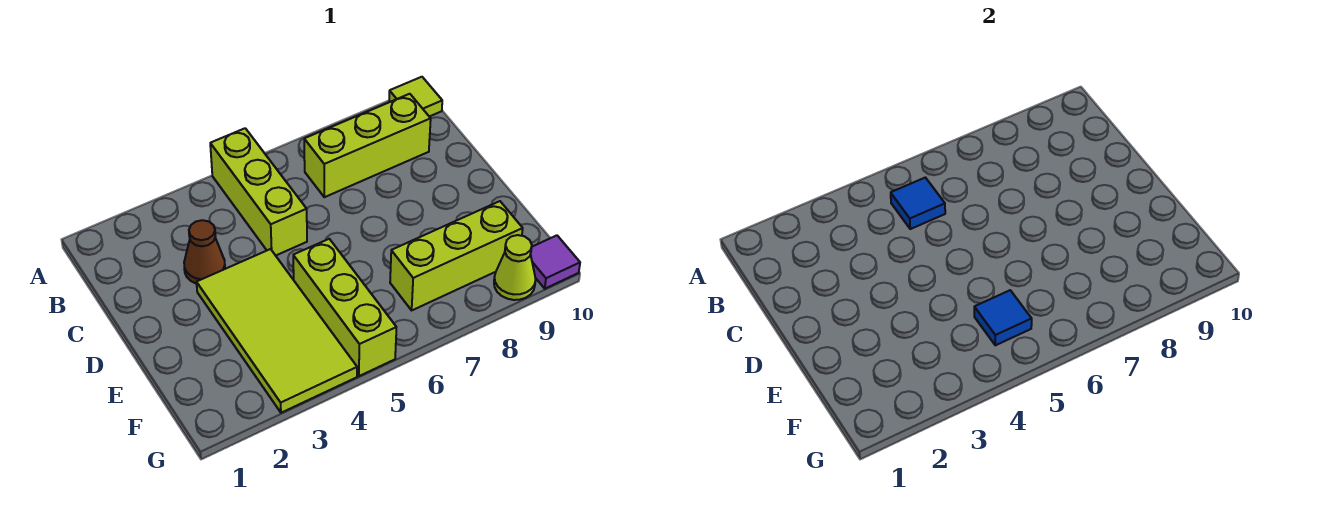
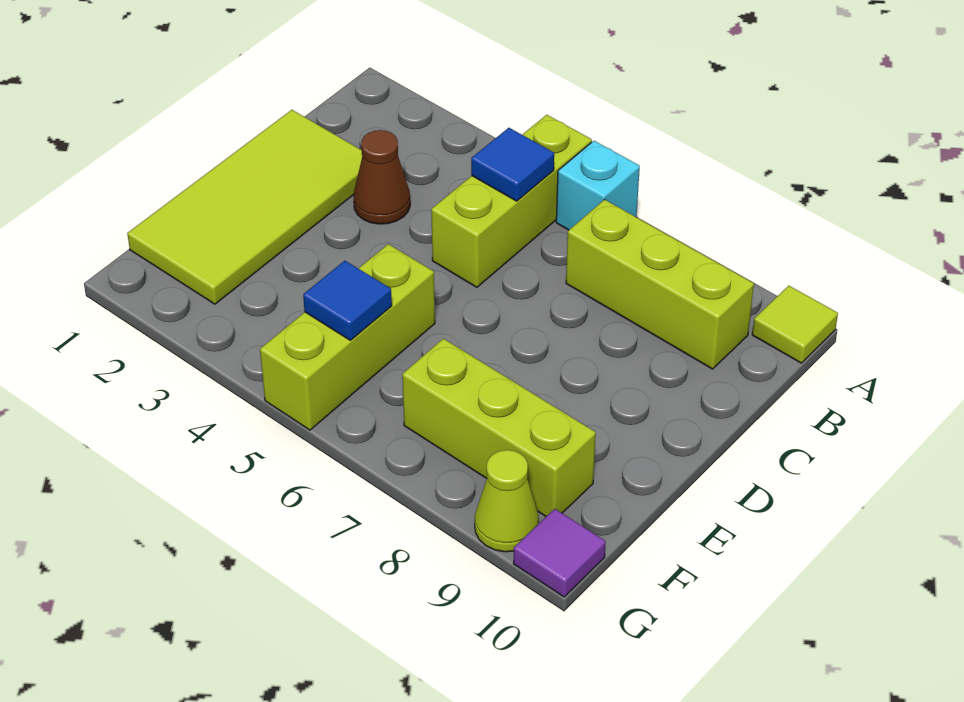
none -> cyan brick A6 level 1
lime tile D3:G4 level 1 -> lime tile C1:F2 level 1

